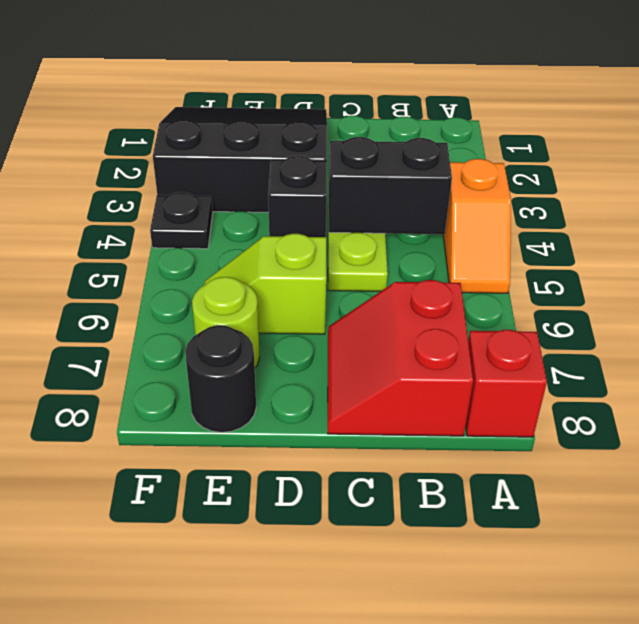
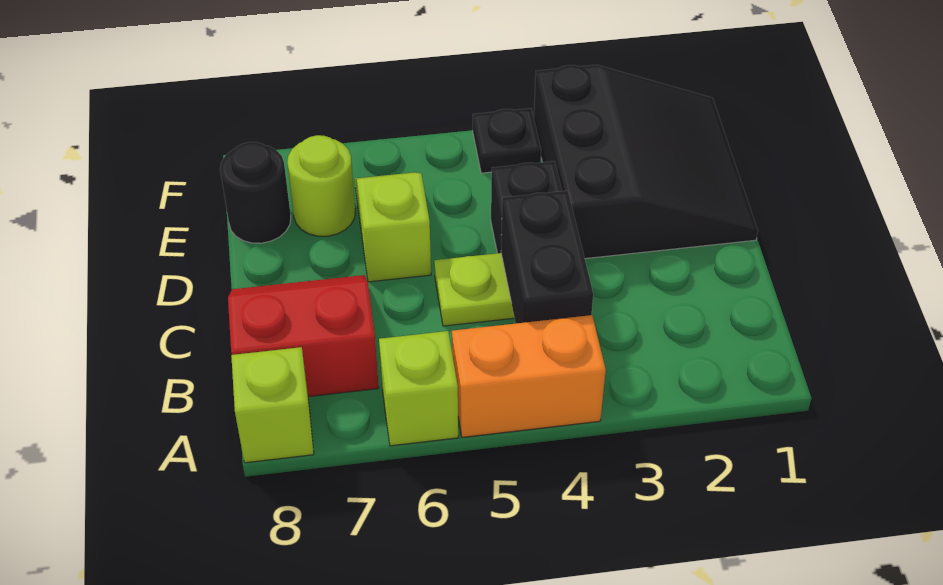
orange slope A4:A5 level 1 top 4 -> orange brick A4:A5 level 1
none -> lime brick A6 level 1
red brick A8 level 1 -> lime brick A8 level 1

